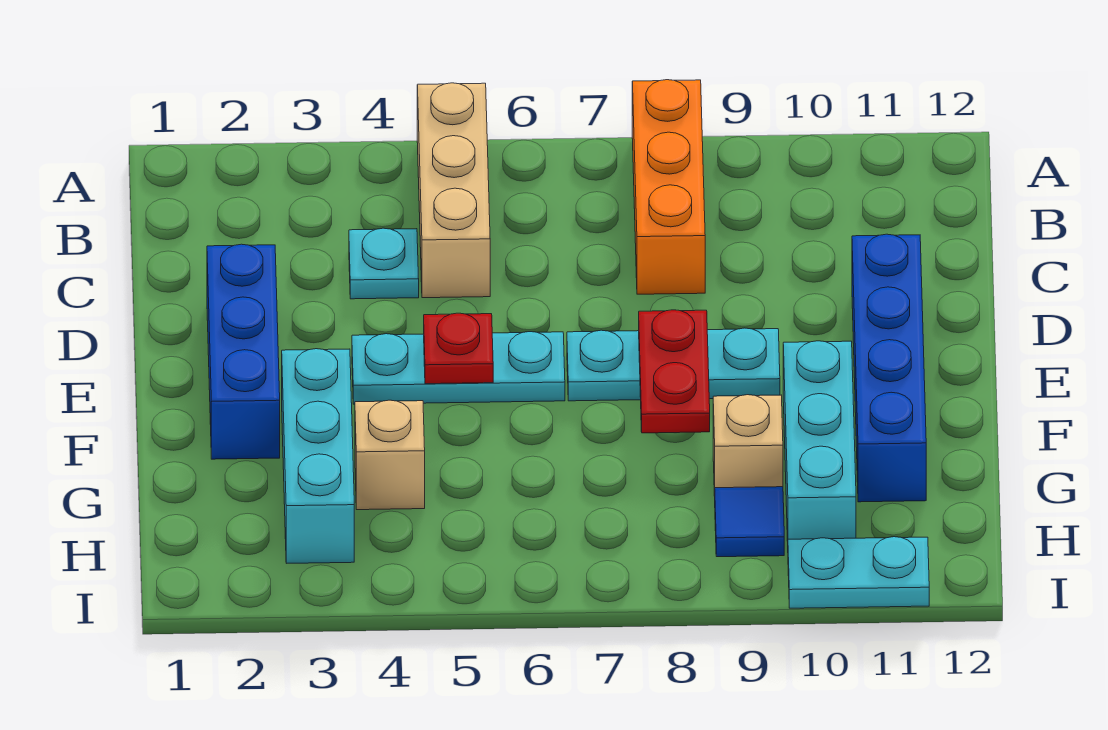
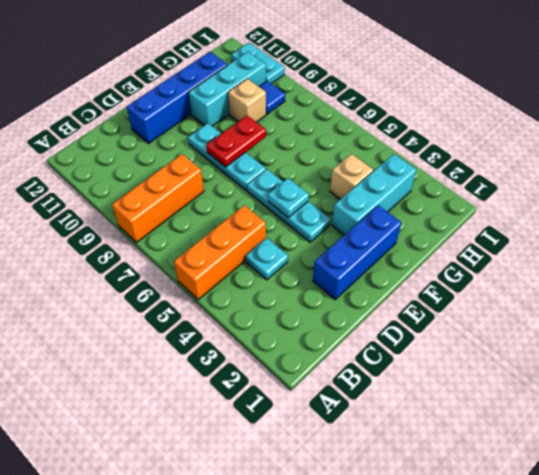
tan brick A5:C5 level 1 -> orange brick A5:C5 level 1
red plate E5 level 2 -> cyan plate E5 level 2

